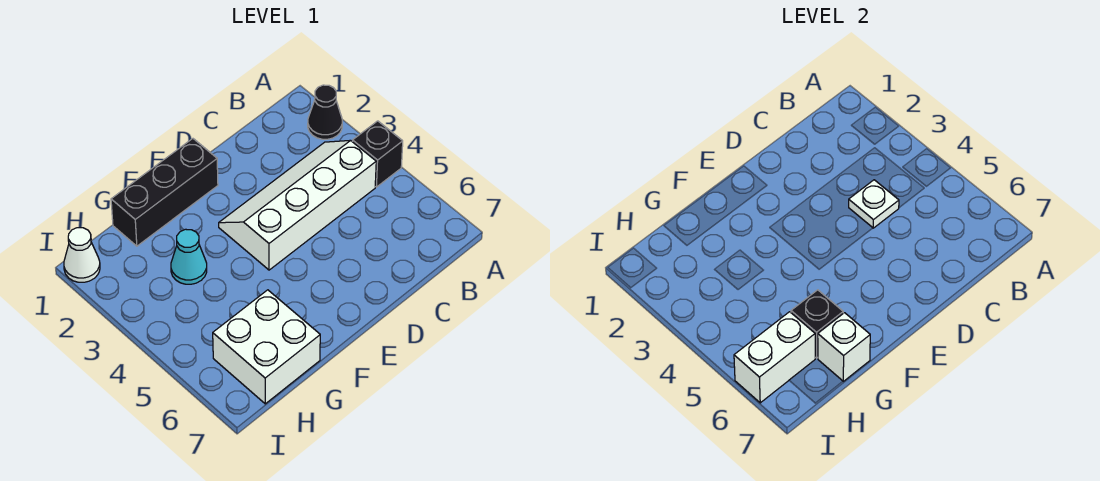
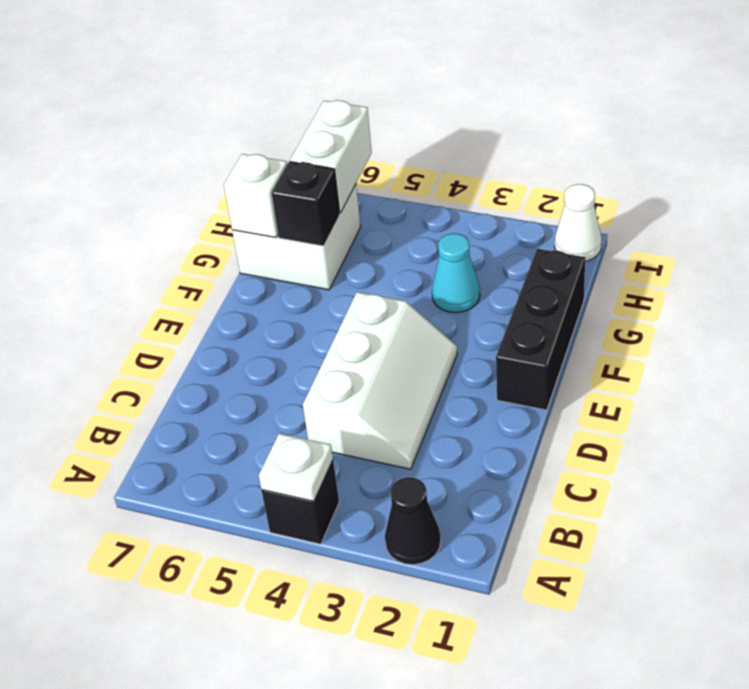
white slope B3:E4 level 1 top 4 -> white slope C3:E4 level 1 top 4
white plate C4 level 2 -> white plate A4 level 2

